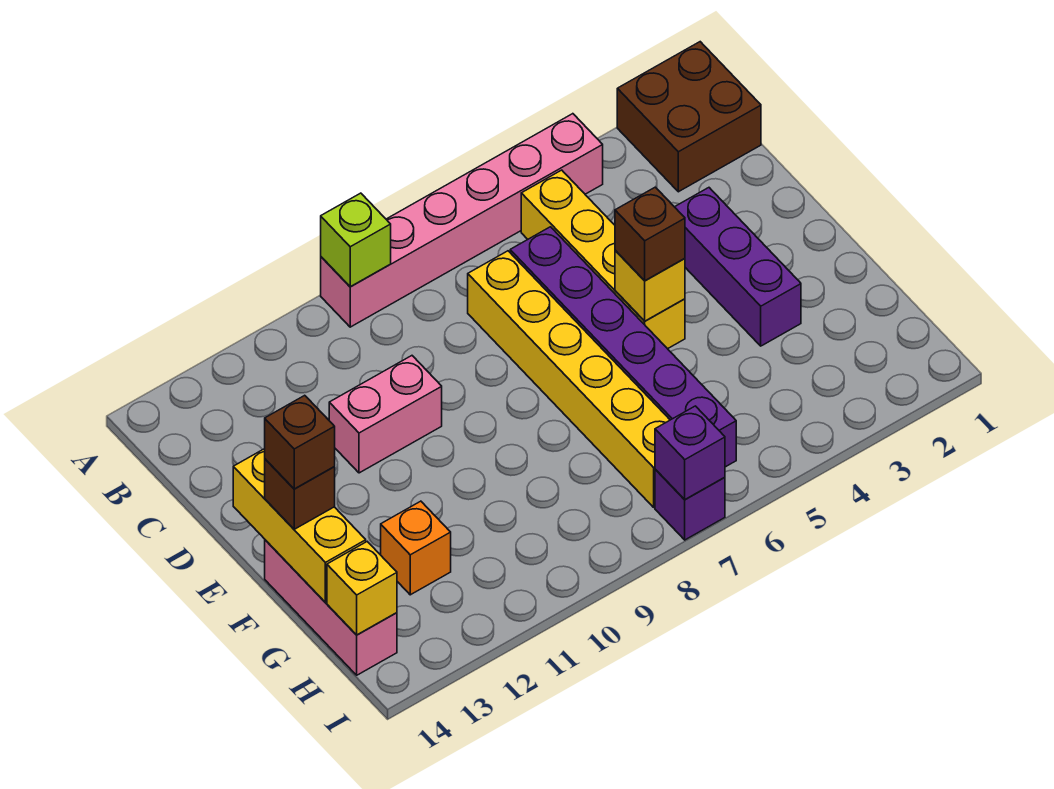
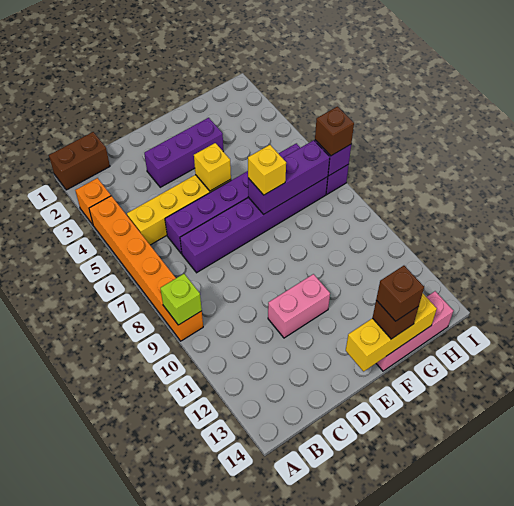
brown brick A1:B2 level 1 -> brown brick A1:B1 level 1
pink brick A4:A9 level 1 -> orange brick A4:A9 level 1
yellow brick C7:H7 level 1 -> purple brick C7:H7 level 1
pink brick D10:D11 level 1 -> pink brick D11:E11 level 1
brown brick E5 level 3 -> brown brick I7 level 3
none -> purple brick F7:H7 level 2
orange brick G12 level 1 -> orange brick A3 level 1
yellow brick H14 level 2 -> yellow brick F7 level 3

